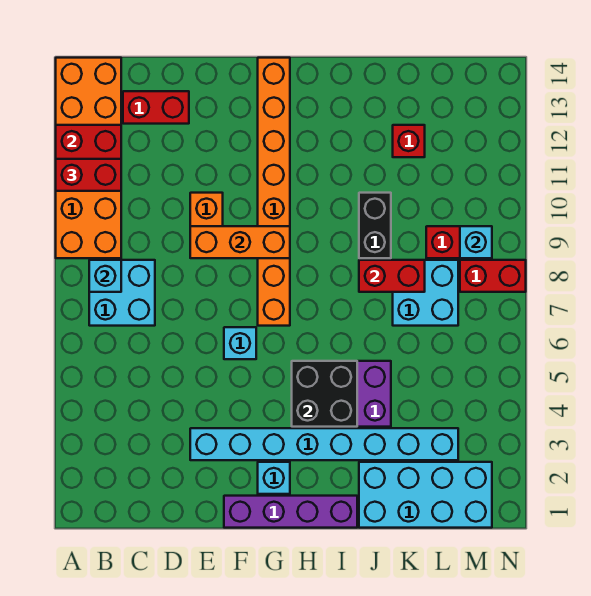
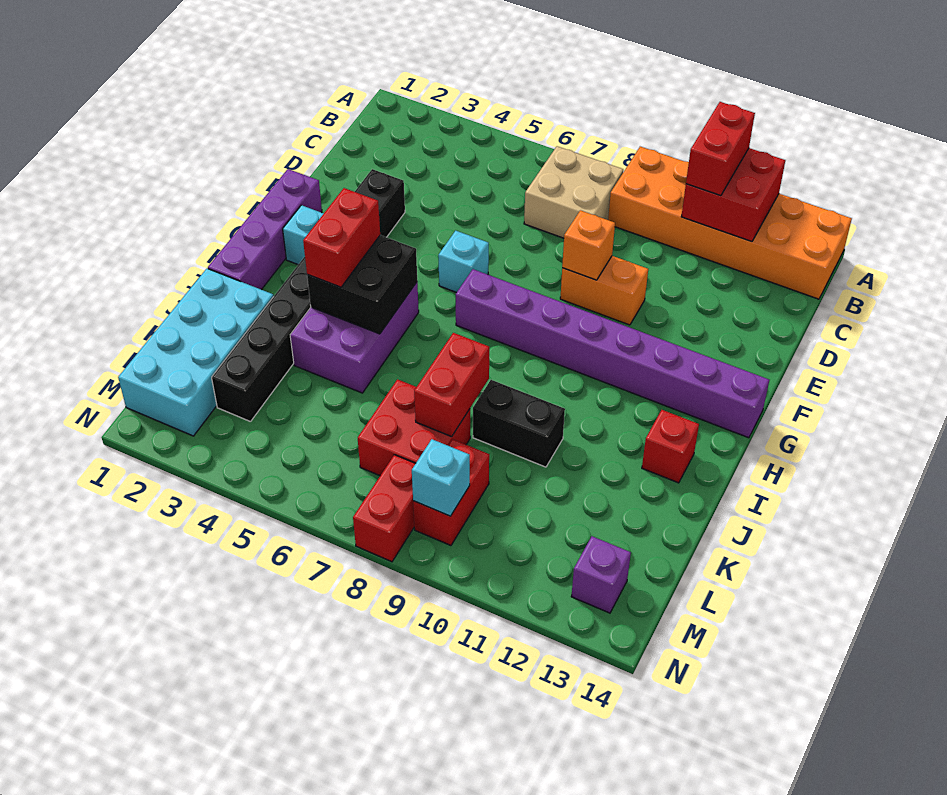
cyan brick B7:C8 level 1 -> tan brick B7:C8 level 1
cyan brick B8 level 2 -> none
red brick C13:D13 level 1 -> red brick H4:I4 level 3
cyan brick E3:L3 level 1 -> black brick E3:L3 level 1
orange brick E9:G9 level 2 -> orange brick E9 level 2
orange brick G7:G14 level 1 -> purple brick G7:G14 level 1
cyan brick K7:L8 level 1 -> red brick K7:L8 level 1
red brick K12 level 1 -> red brick I13 level 1
none -> purple brick M13 level 1

